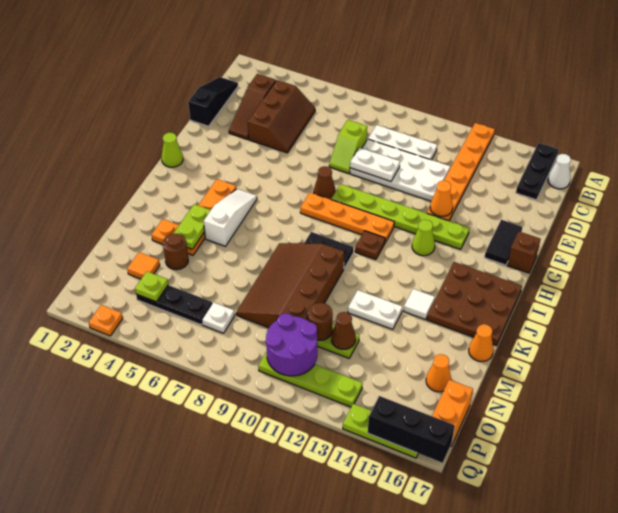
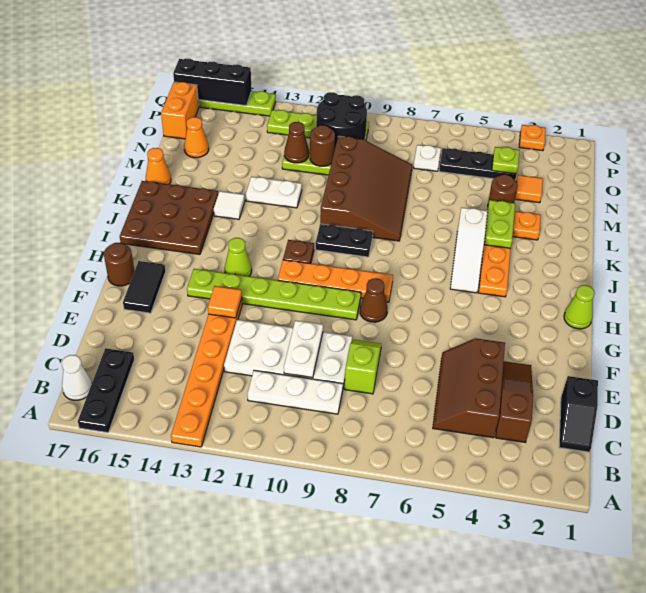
black slope C1:E1 level 1 top E -> black slope C1:D1 level 1 top D
white plate E9:E10 level 2 -> white plate D10:E10 level 2
orange cone F13 level 2 -> orange tile F13 level 2
brown brick G17 level 1 -> brown round brick G17 level 1
purple round brick O10:P11 level 2 -> black round brick O10:P11 level 2

